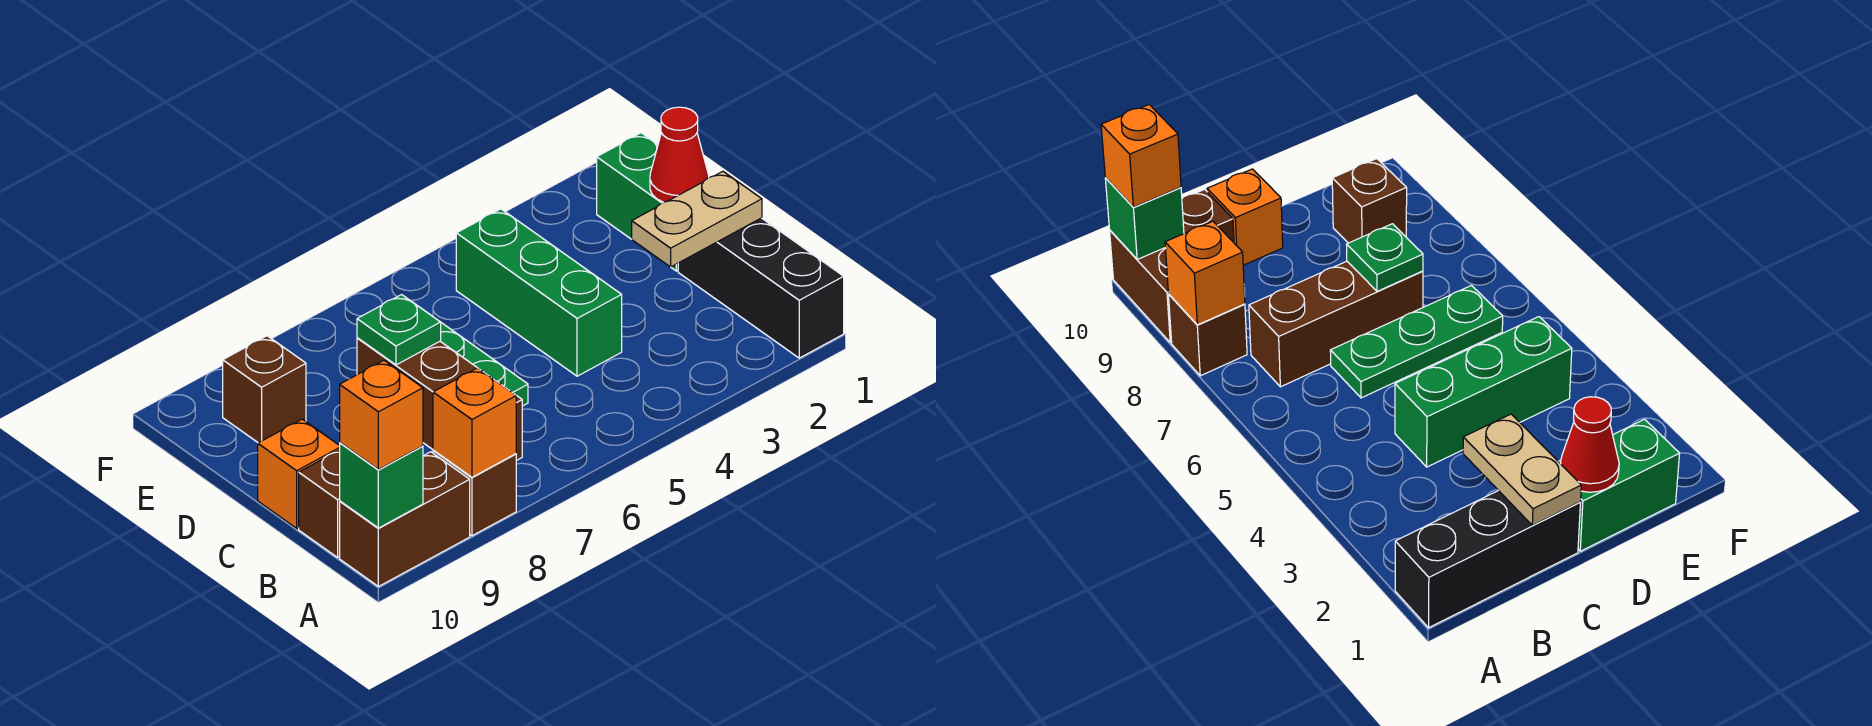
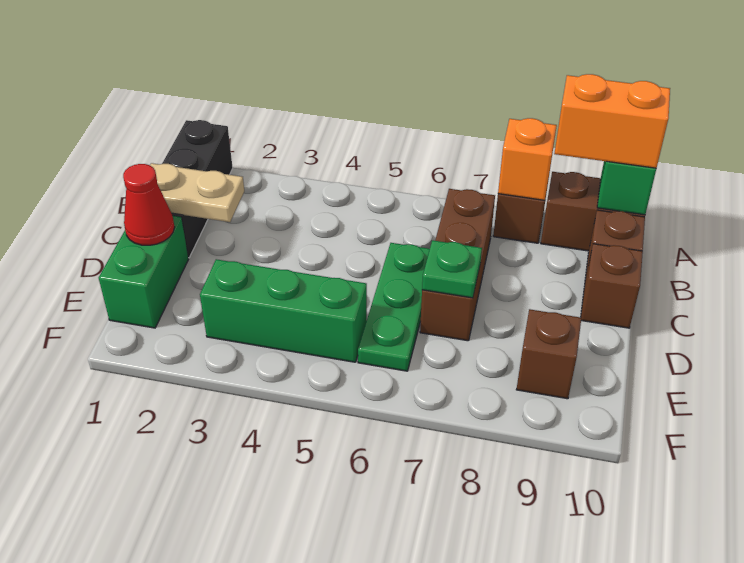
orange brick A10 level 3 -> orange brick A9:A10 level 3
green brick C4:E4 level 1 -> green brick E3:E5 level 1
orange brick C10 level 1 -> brown brick C10 level 1

